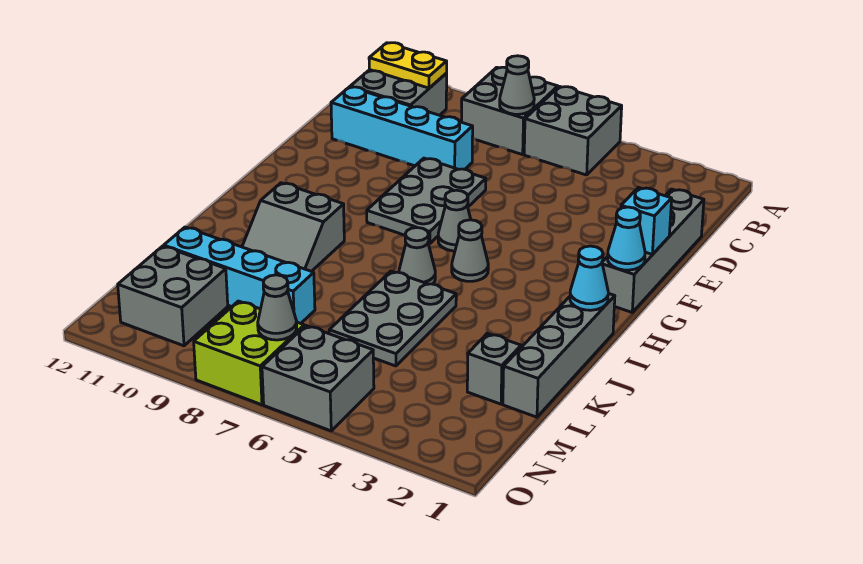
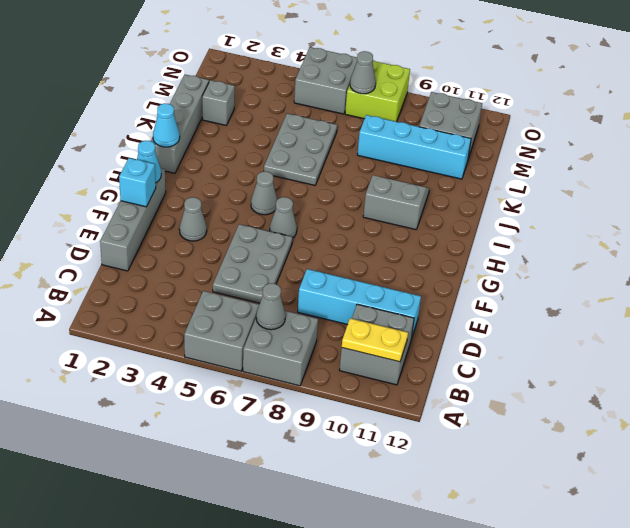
grey plate E7:G8 level 1 -> grey plate D5:F6 level 1
grey cone I6 level 1 -> grey cone F3 level 1

